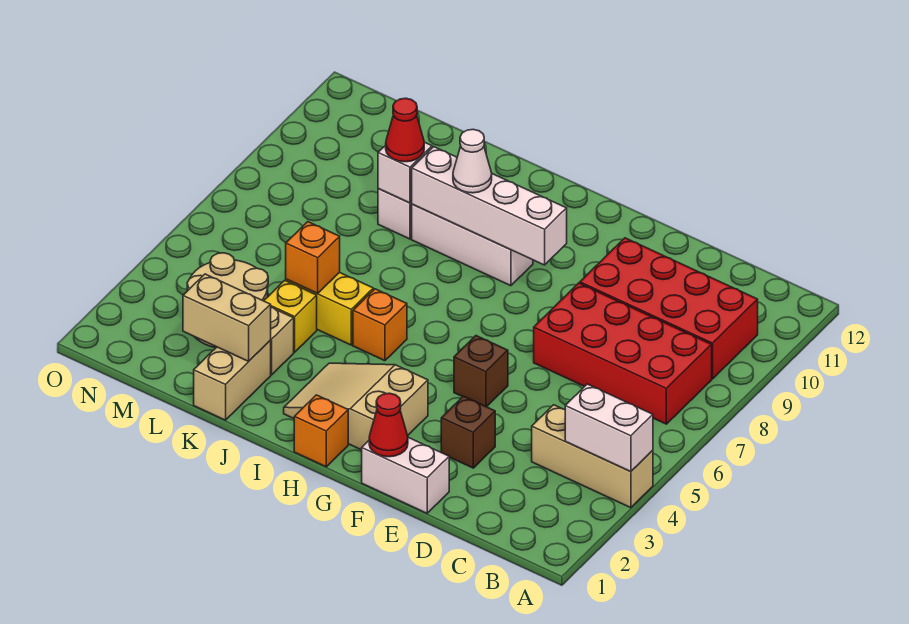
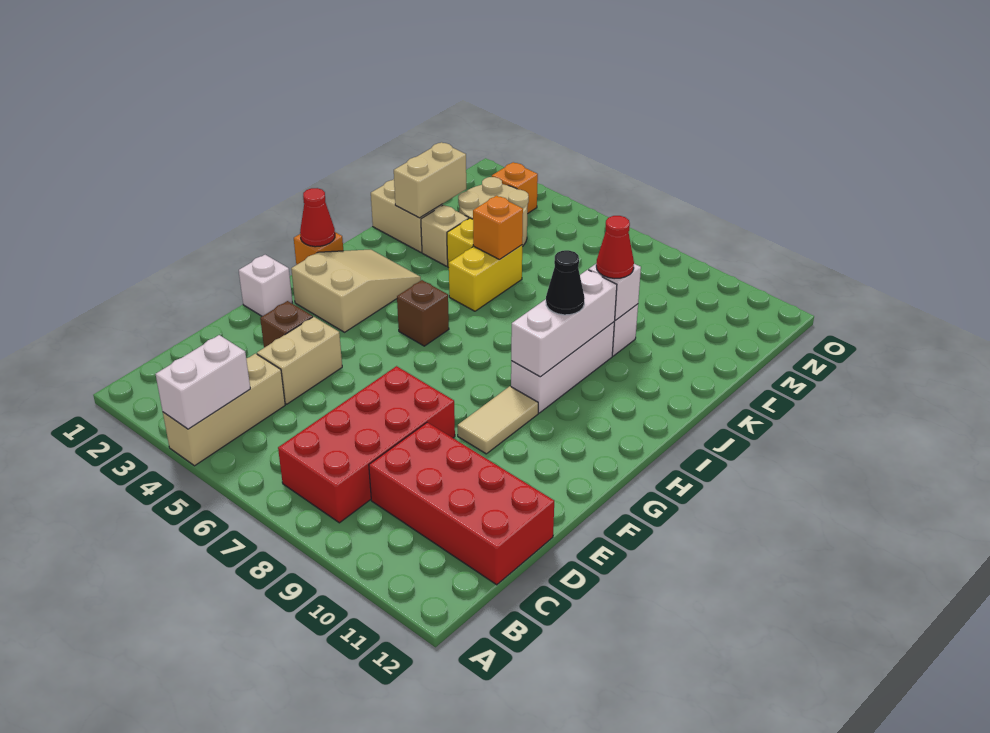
red brick B9:E10 level 1 -> red brick C9:D12 level 1
none -> tan brick D4:E4 level 1
white brick E1:F1 level 1 -> white brick F1 level 1
red cone F1 level 2 -> red cone H1 level 2
brown brick F5 level 1 -> brown brick H5 level 1
none -> tan tile F9:G9 level 1
white brick G9:J9 level 2 -> white brick H9:J9 level 2
orange brick I5 level 1 -> orange brick N3 level 1
white cone I9 level 3 -> black cone I9 level 3

